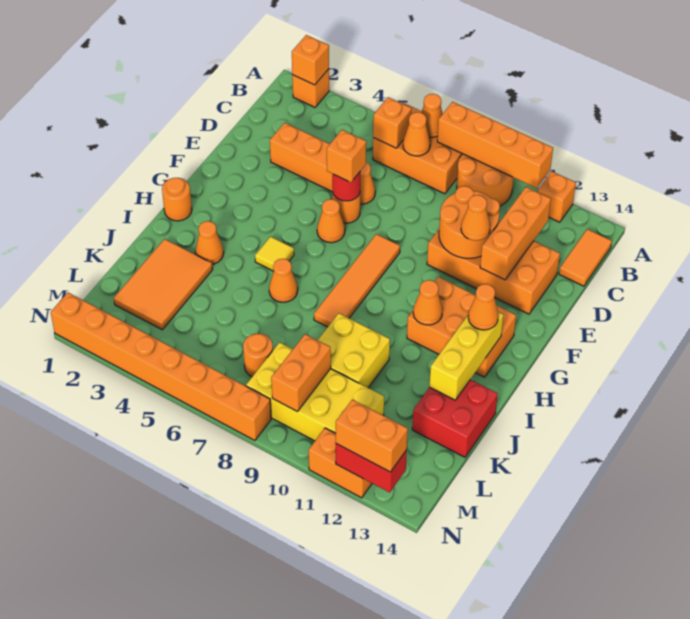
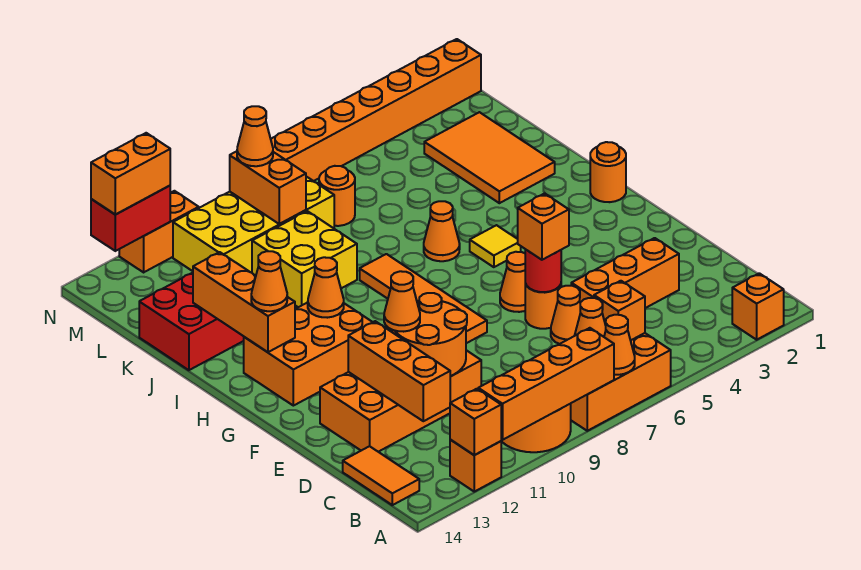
orange brick A2 level 2 -> orange brick A12 level 2
yellow brick H13:J13 level 2 -> orange brick H13:J13 level 2
orange cone I3 level 1 -> orange cone M9 level 3

